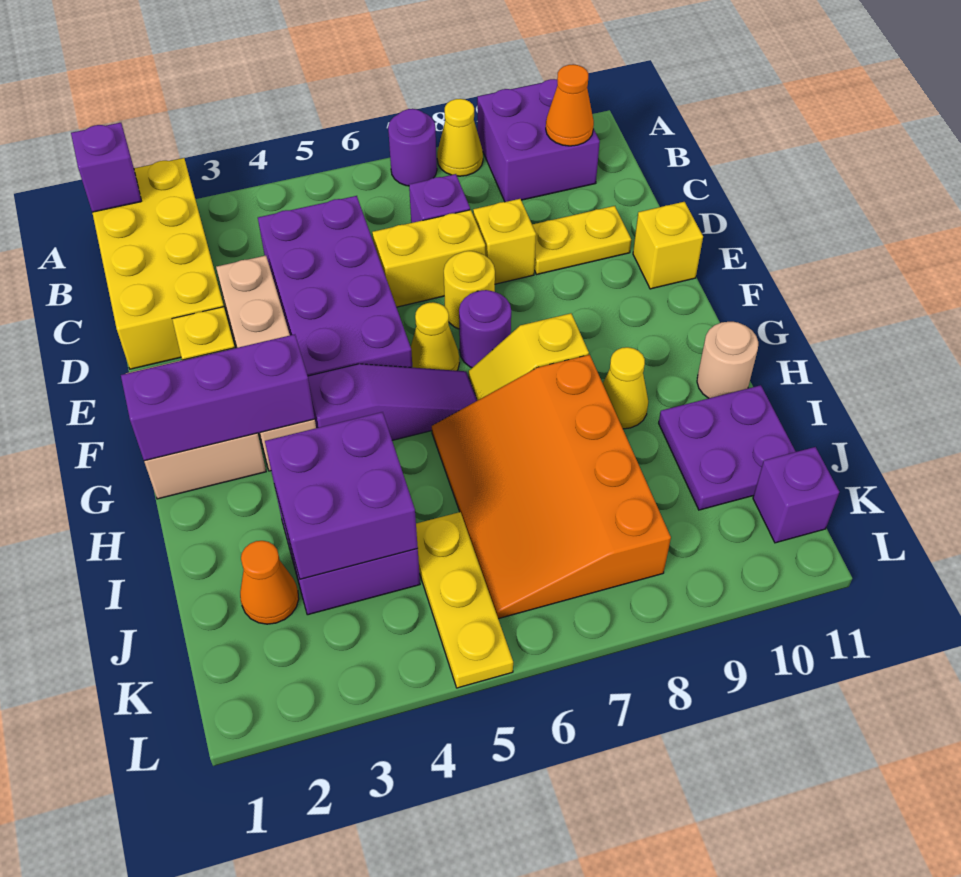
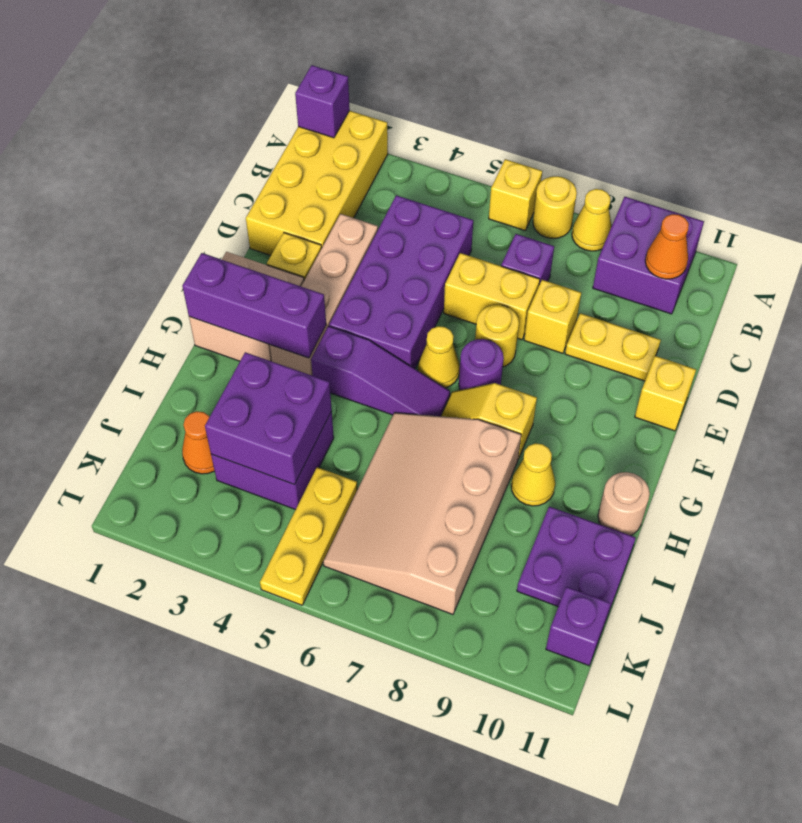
none -> yellow brick A6 level 1
purple round brick A7 level 1 -> yellow round brick A7 level 1
orange slope H6:K8 level 1 top 8 -> tan slope H6:K8 level 1 top 8

